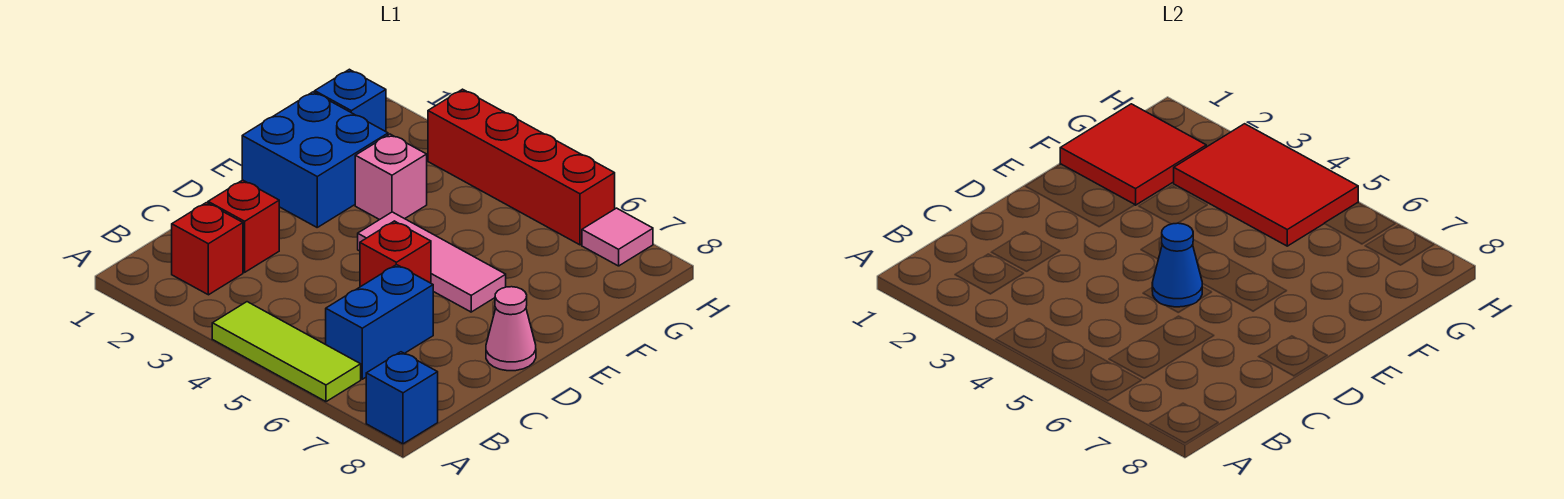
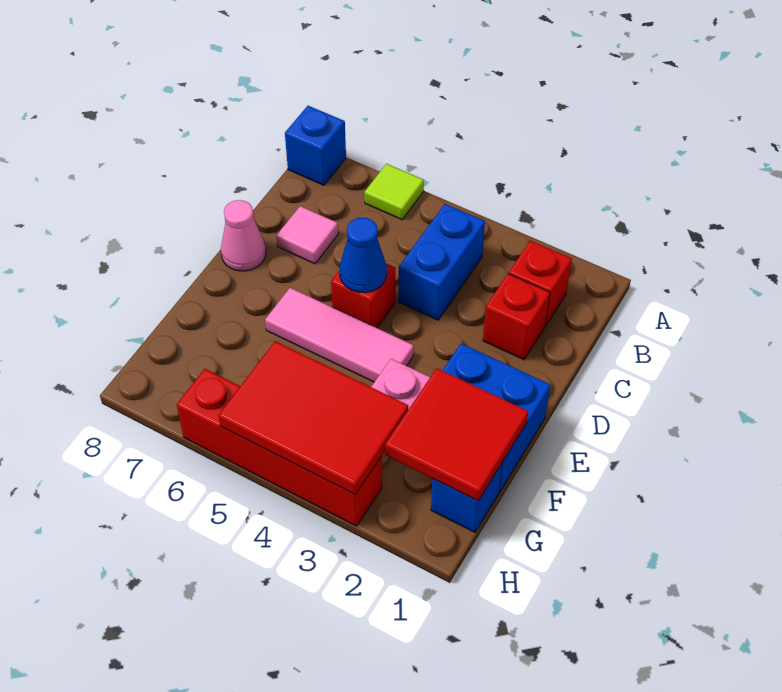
lime tile A4:A6 level 1 -> lime tile A6 level 1
blue brick B6:C6 level 1 -> blue brick B4:C4 level 1
pink tile H7 level 1 -> pink tile C7 level 1

